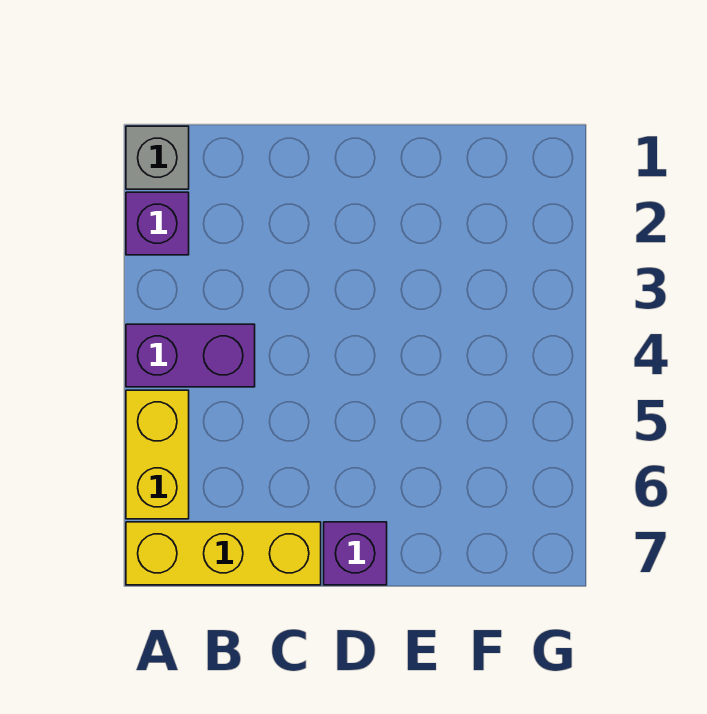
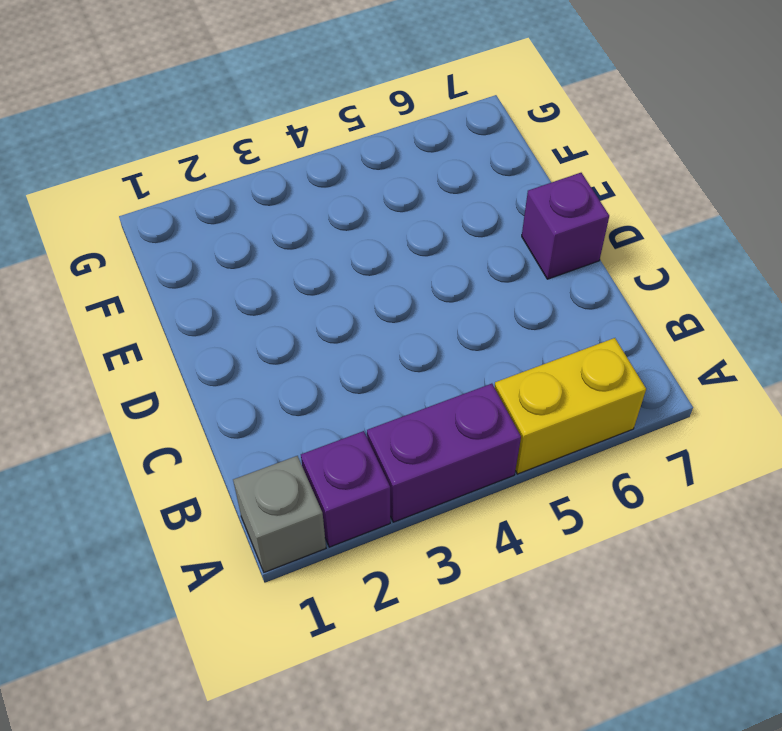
purple brick A4:B4 level 1 -> purple brick A3:A4 level 1
yellow brick A7:C7 level 1 -> none

